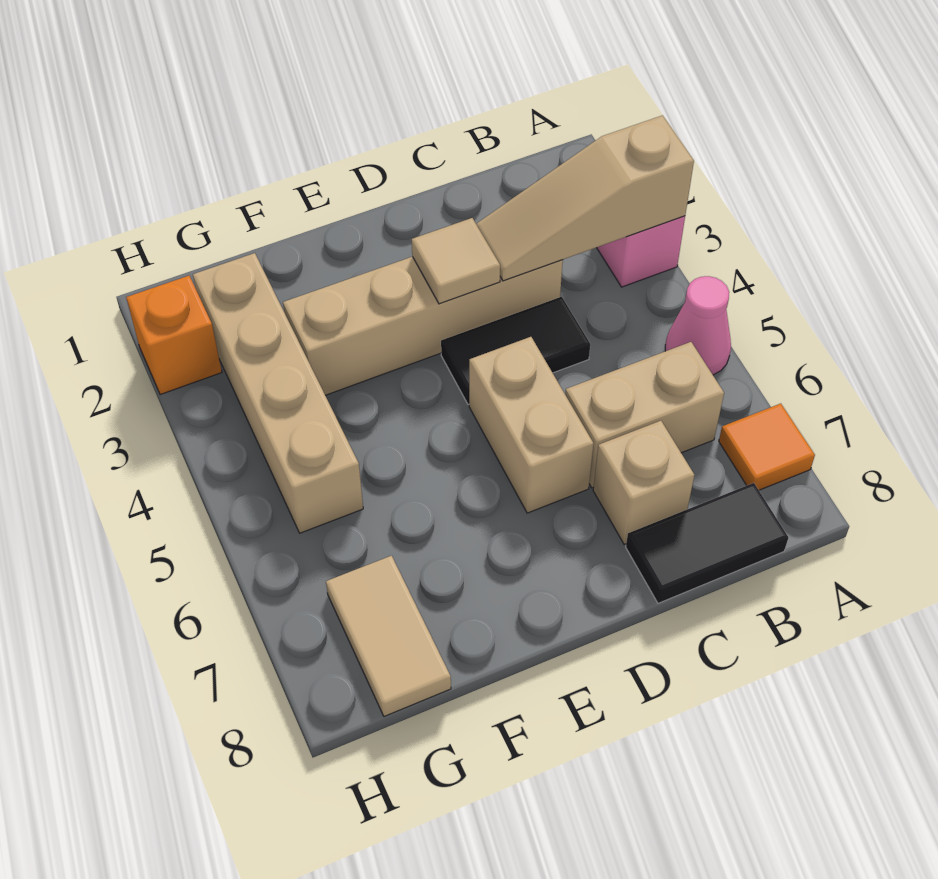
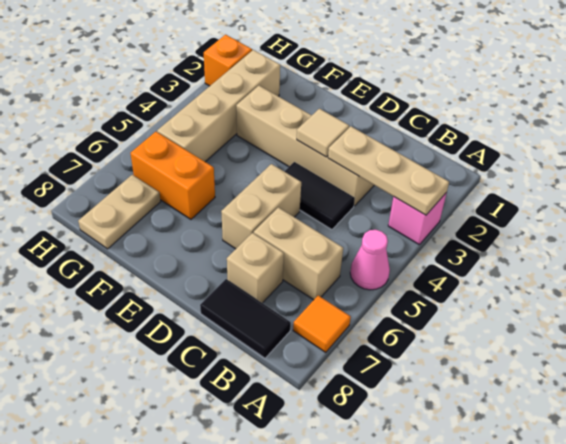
tan slope A3:C3 level 2 top A -> tan plate A3:C3 level 2
none -> orange brick F6:G6 level 1
tan tile G7:G8 level 1 -> tan plate G7:G8 level 1

